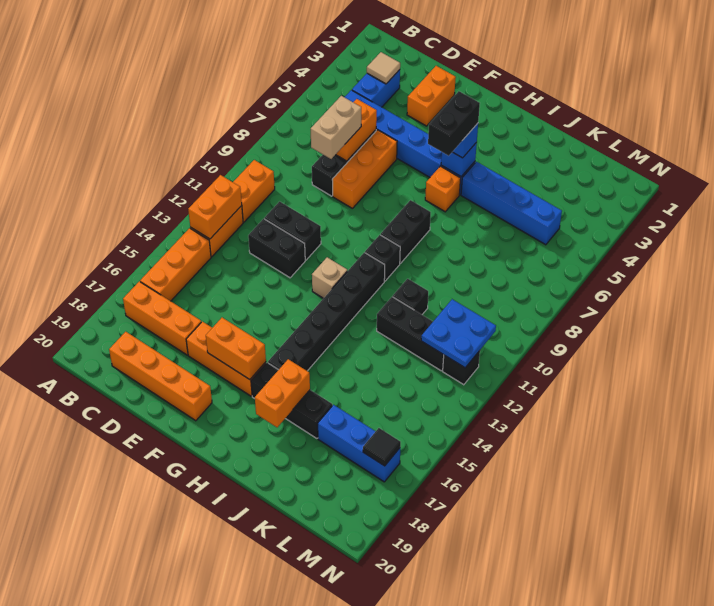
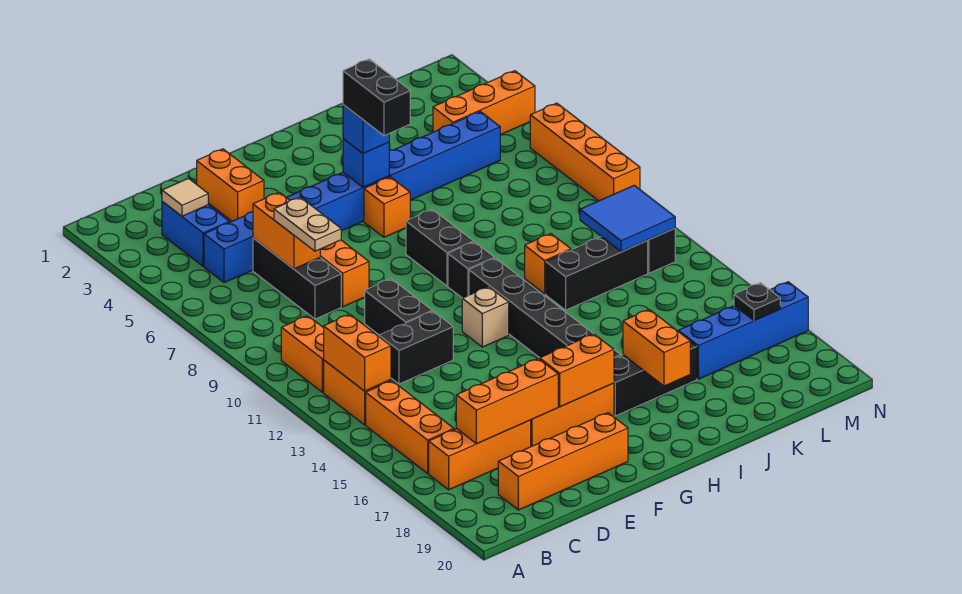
none -> orange brick C17:E17 level 2
tan brick D7:D8 level 3 -> tan plate D7:D8 level 3
black brick D11:E11 level 1 -> black brick E10:E11 level 1
black brick J11 level 1 -> orange brick J11 level 1
blue brick K17:M17 level 1 -> blue brick K17:N17 level 1
none -> orange brick L4:N4 level 1
blue plate L11:M12 level 2 -> blue tile L11:M12 level 2
black tile M17 level 2 -> black plate M17 level 2
none -> orange brick N6:N9 level 1

